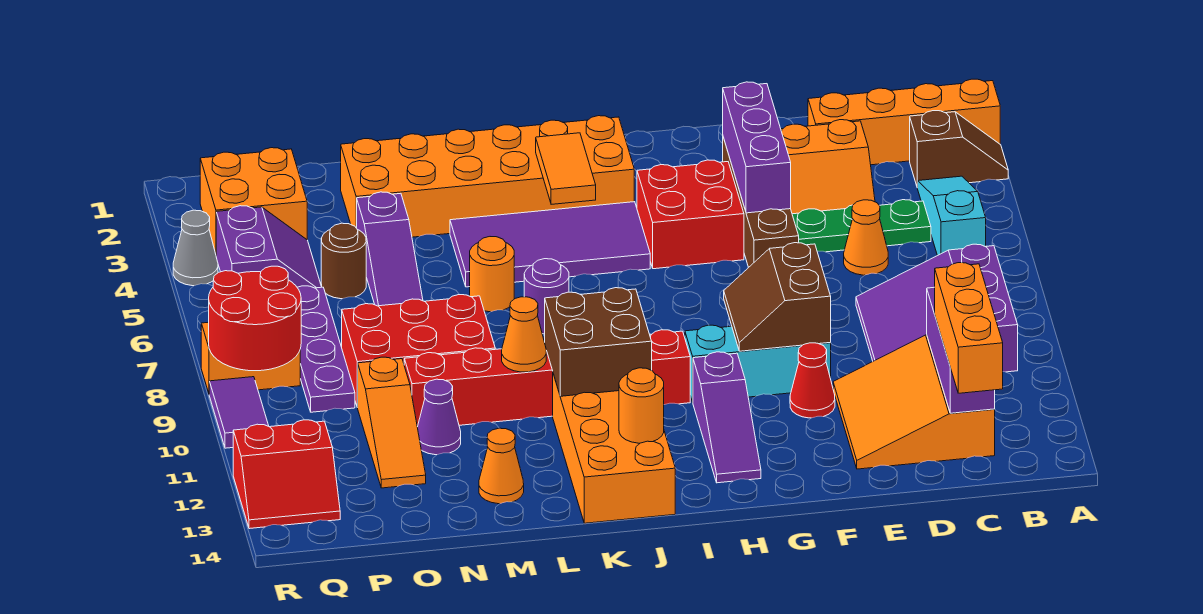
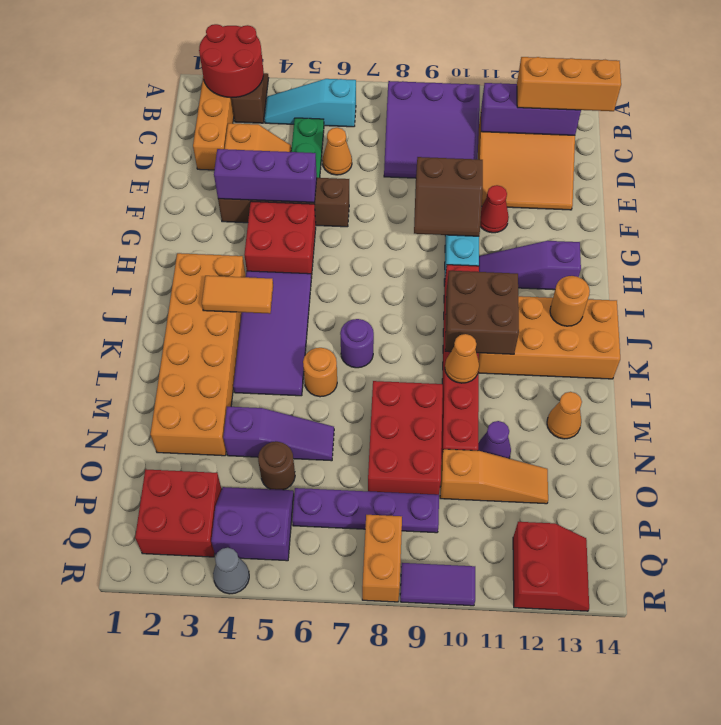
purple slope H11:H13 level 1 top 11 -> purple slope H11:H13 level 1 top 13
orange brick P2:Q3 level 1 -> red brick P2:Q3 level 1
red round brick Q8:R9 level 2 -> red round brick A2:B3 level 2

